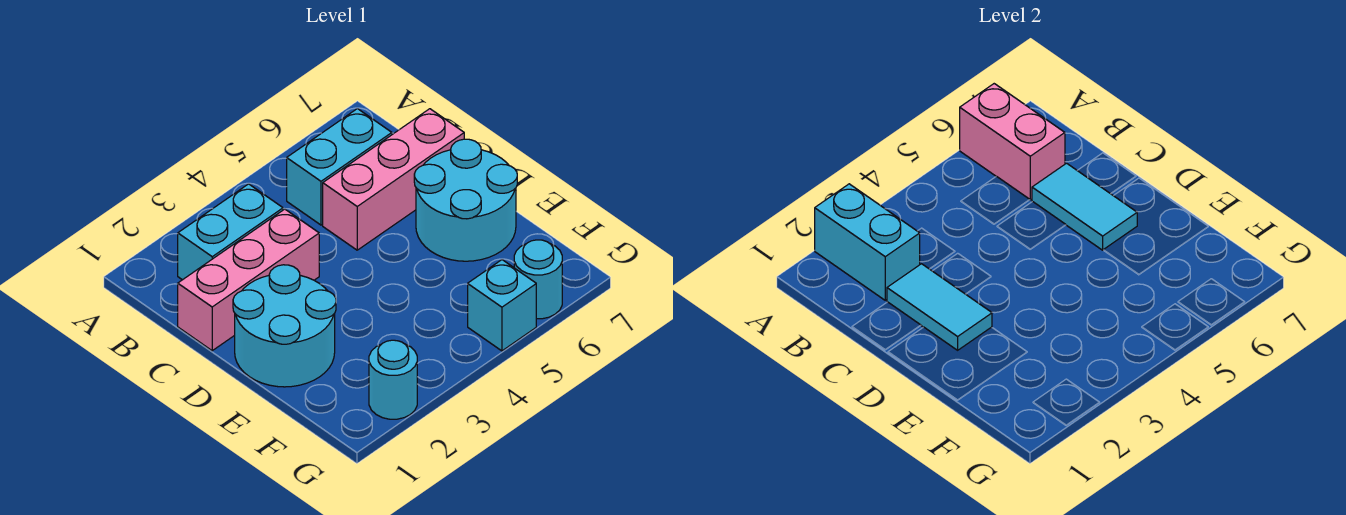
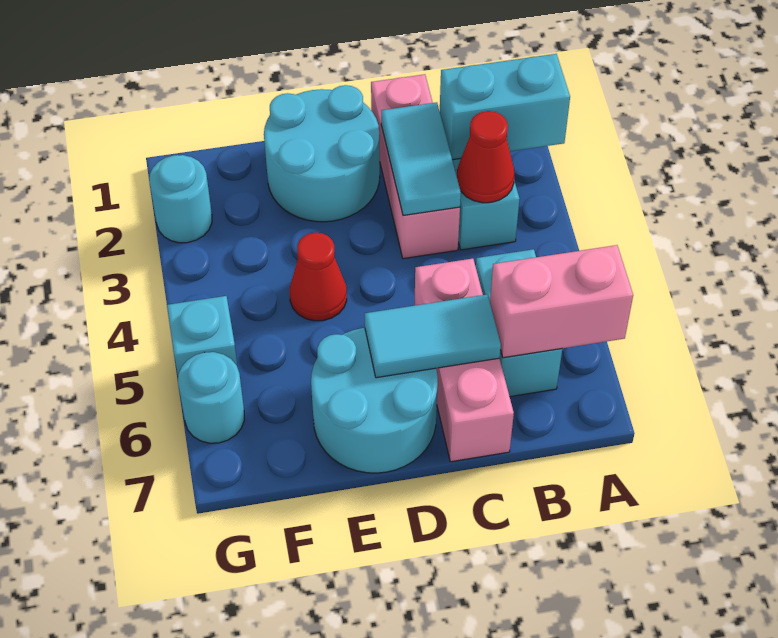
none -> red cone B3 level 2
cyan tile C2:D2 level 2 -> cyan tile C2:C3 level 2
none -> red cone E4 level 1

